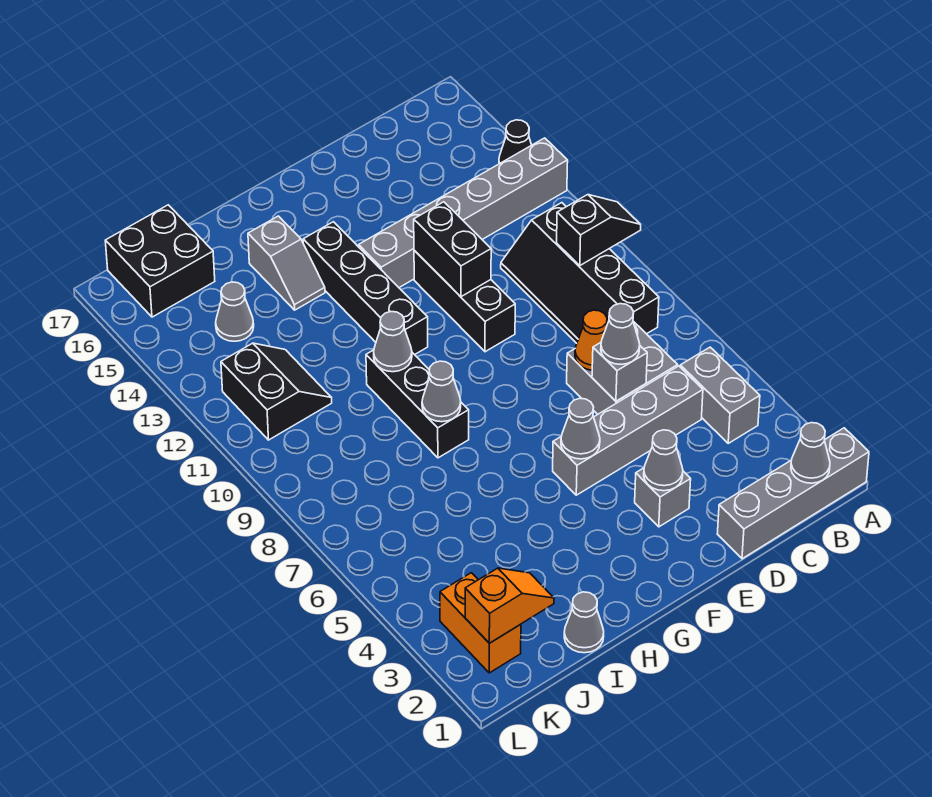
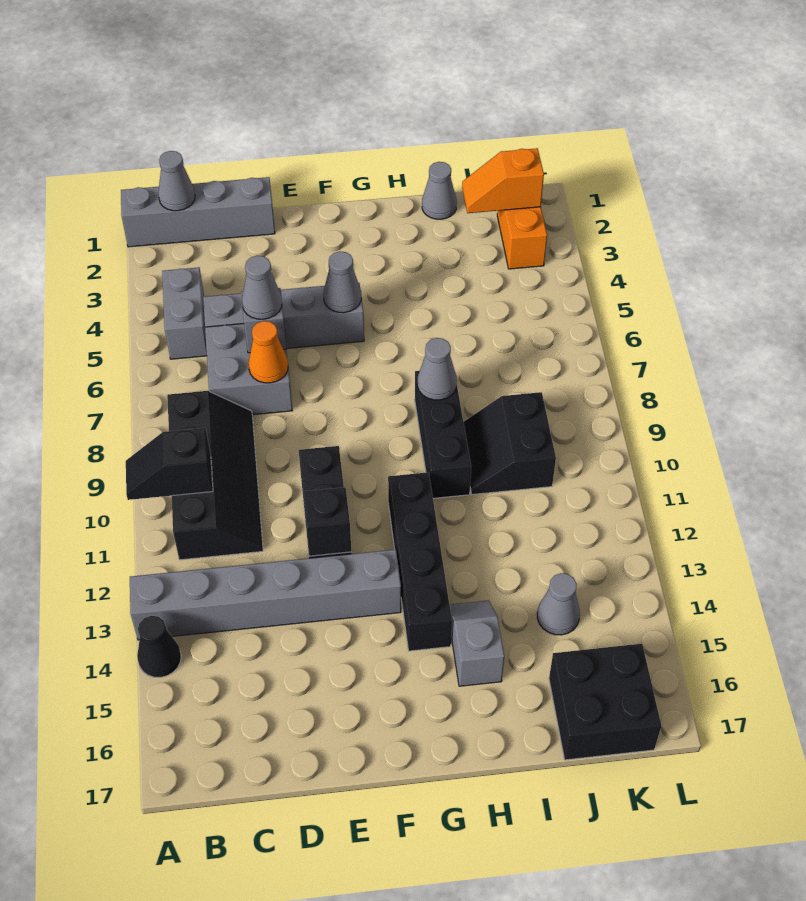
grey brick E3 level 1 -> none
grey cone E3 level 2 -> none
black brick E11:E12 level 2 -> black brick E12 level 2
grey cone H10 level 2 -> none
black slope J11:K12 level 1 top K -> black slope I9:J10 level 1 top J

